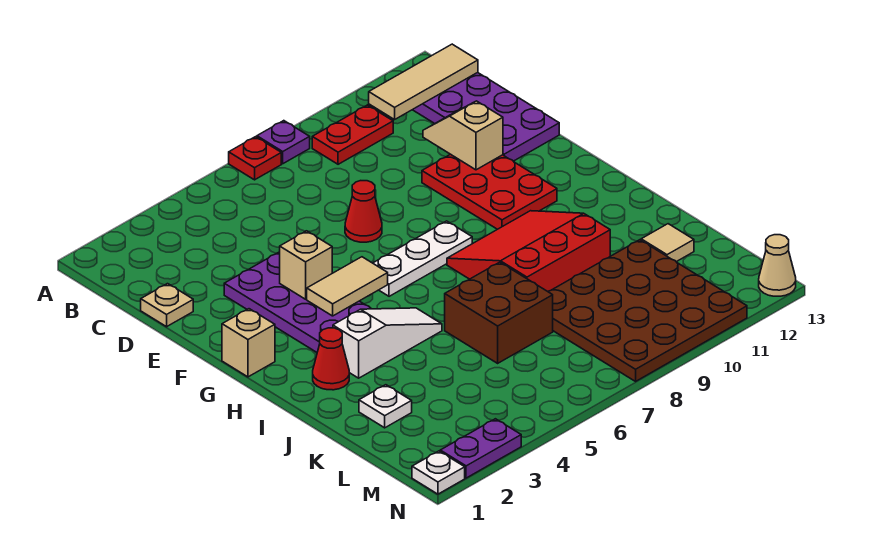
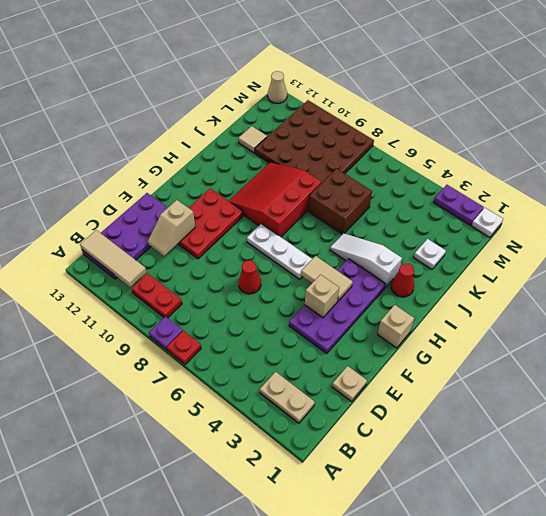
none -> tan plate B2:B3 level 1
red slope H8:J10 level 1 top J -> red slope H8:J10 level 1 top 8

